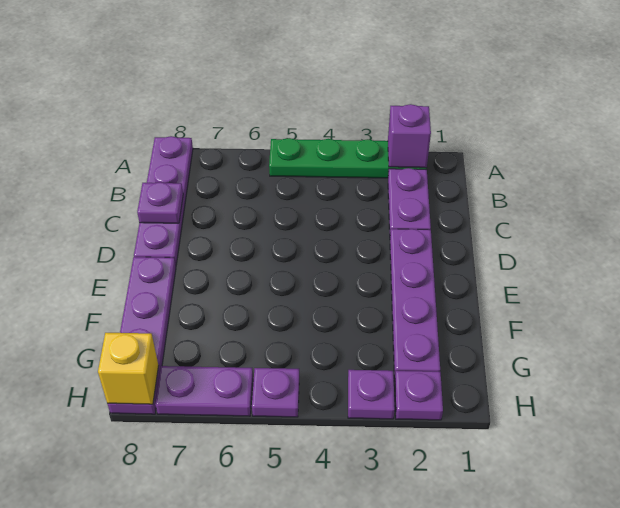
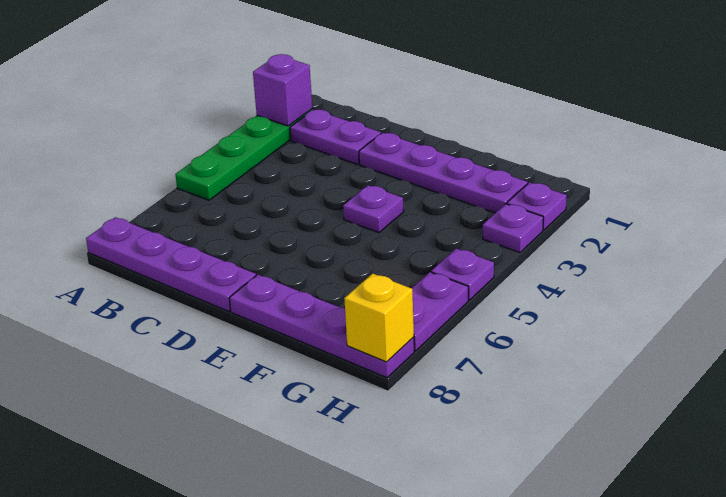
purple plate C8 level 2 -> purple plate E4 level 1

